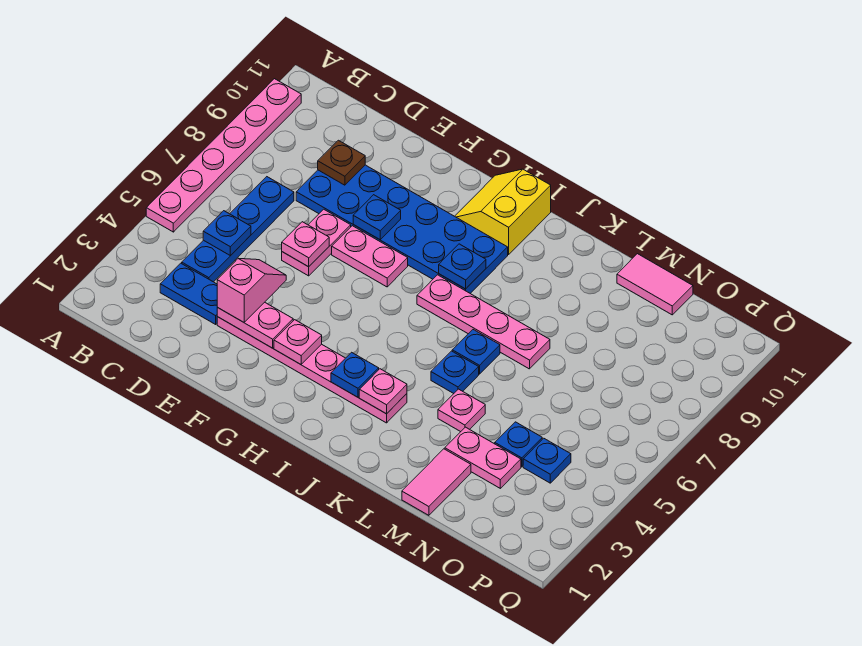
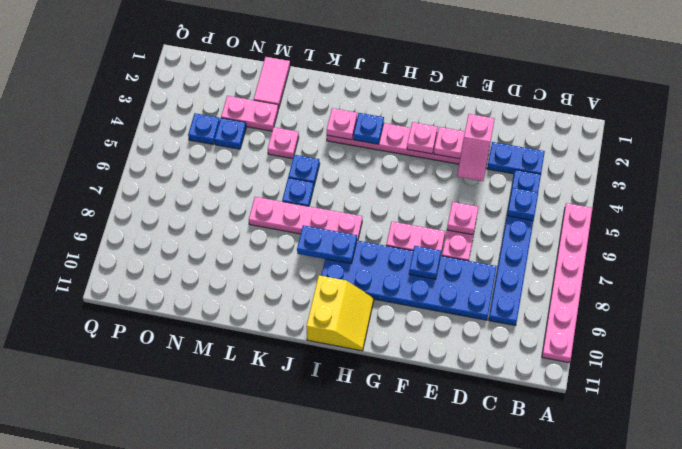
blue plate C4:C7 level 1 -> blue plate C4:C9 level 1
brown plate D9 level 2 -> none
blue plate I8 level 2 -> blue plate I8:J8 level 2
pink tile M11:N11 level 1 -> none

